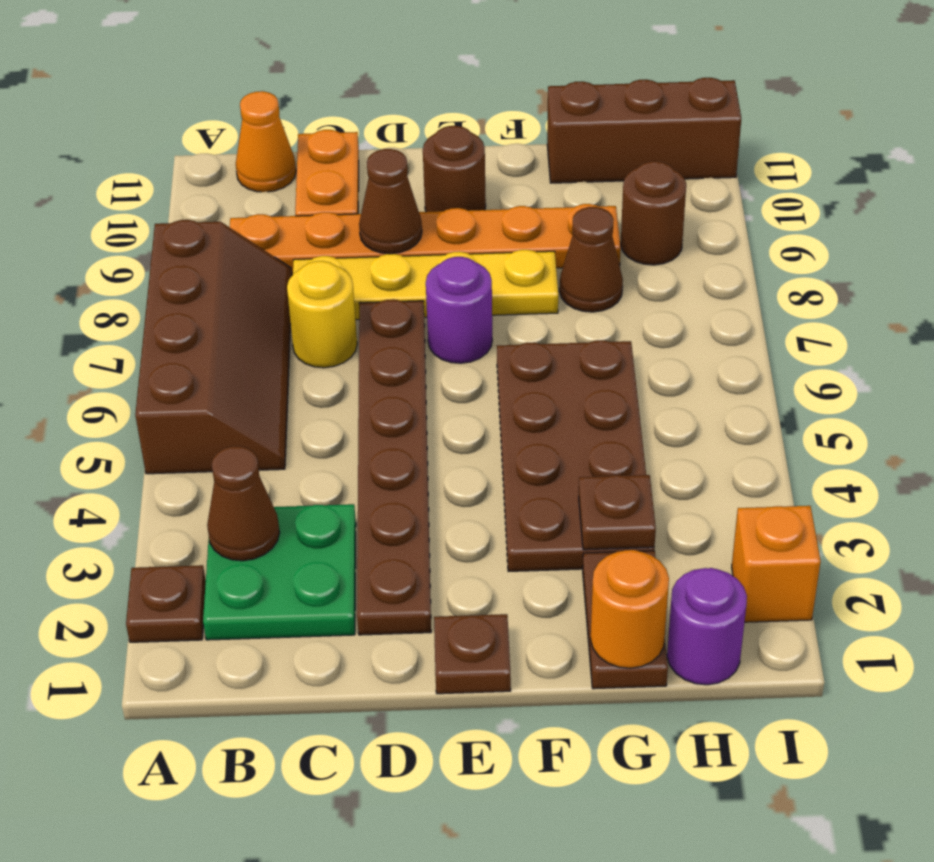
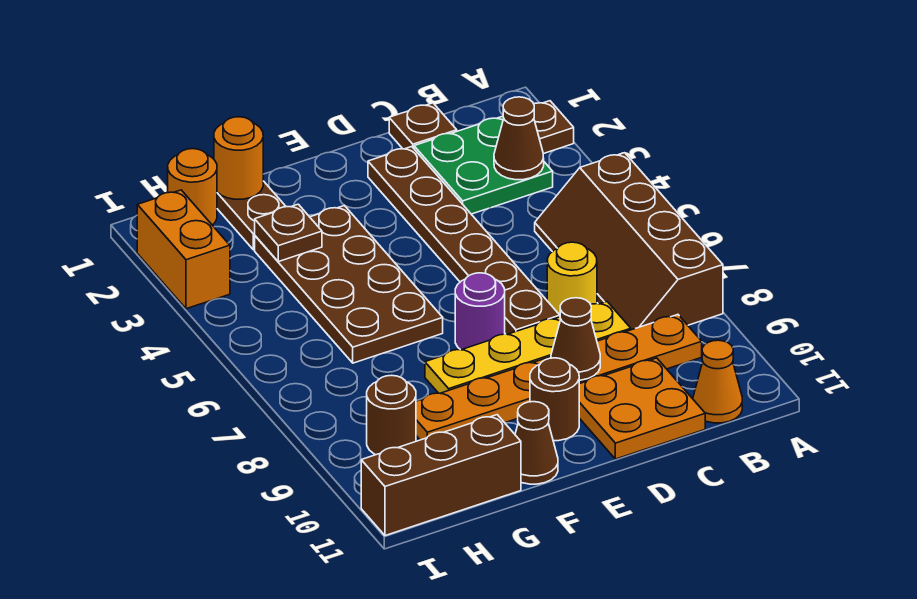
orange plate C10:C11 level 1 -> orange plate C10:D11 level 1
brown plate E1 level 1 -> brown plate C1 level 1
brown cone G8 level 1 -> brown cone F11 level 1
purple round brick H1 level 1 -> orange round brick H1 level 1
orange brick I2 level 1 -> orange brick I2:I3 level 1

